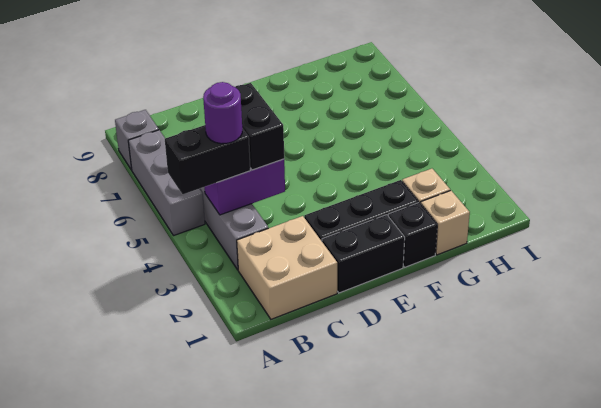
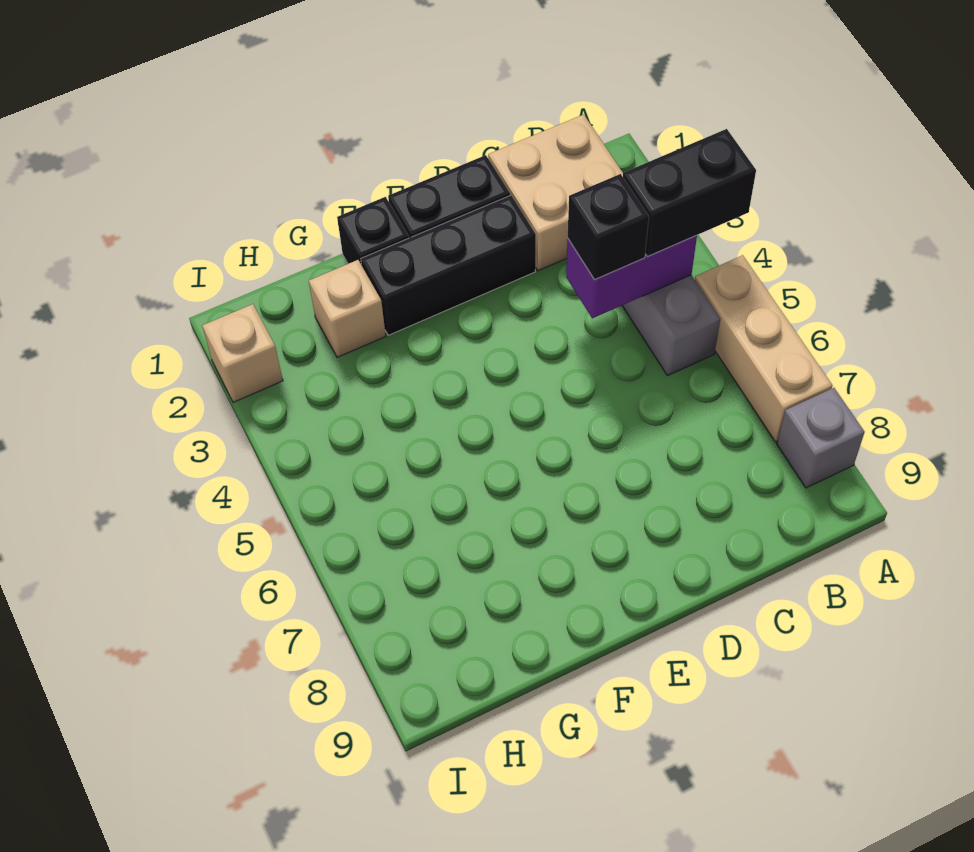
grey brick A5:A7 level 1 -> tan brick A5:A7 level 1
purple round brick B4 level 4 -> none
black brick C4:C5 level 3 -> black brick C4 level 3
tan brick G1 level 1 -> tan brick I2 level 1

